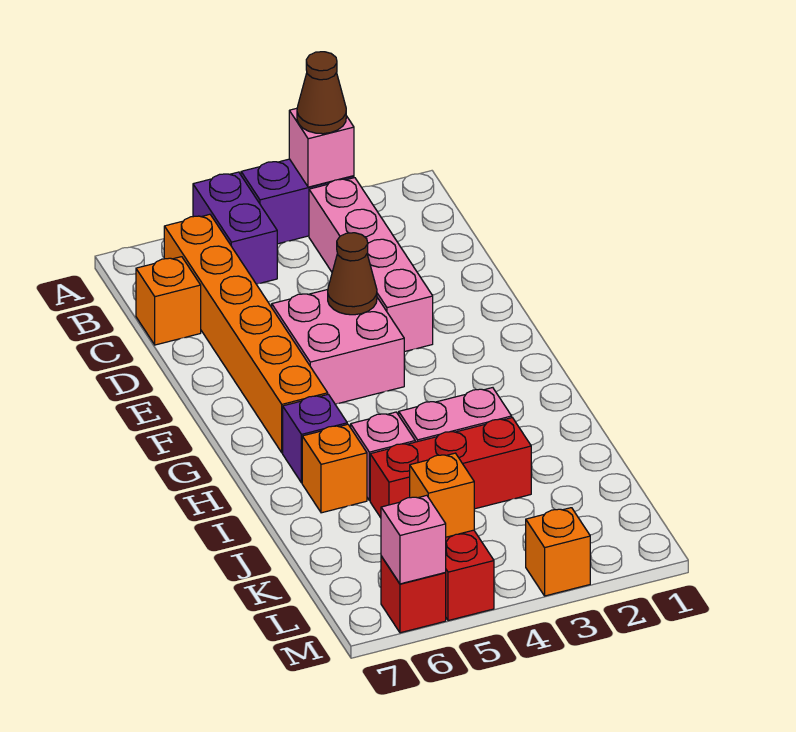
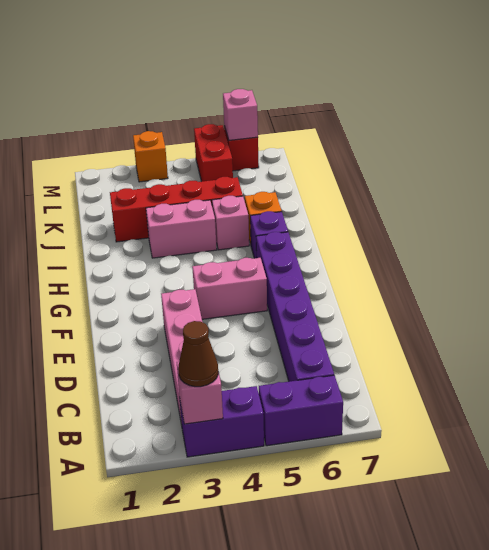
purple brick A5:B5 level 1 -> purple brick A5:A6 level 1
orange brick B6:G6 level 1 -> purple brick B6:G6 level 1
orange brick C7 level 1 -> none
pink brick E4:F5 level 1 -> pink brick F4:F5 level 1
brown cone E4 level 2 -> none
red brick J3:J5 level 1 -> red brick J2:J5 level 1
orange brick L5 level 2 -> none

